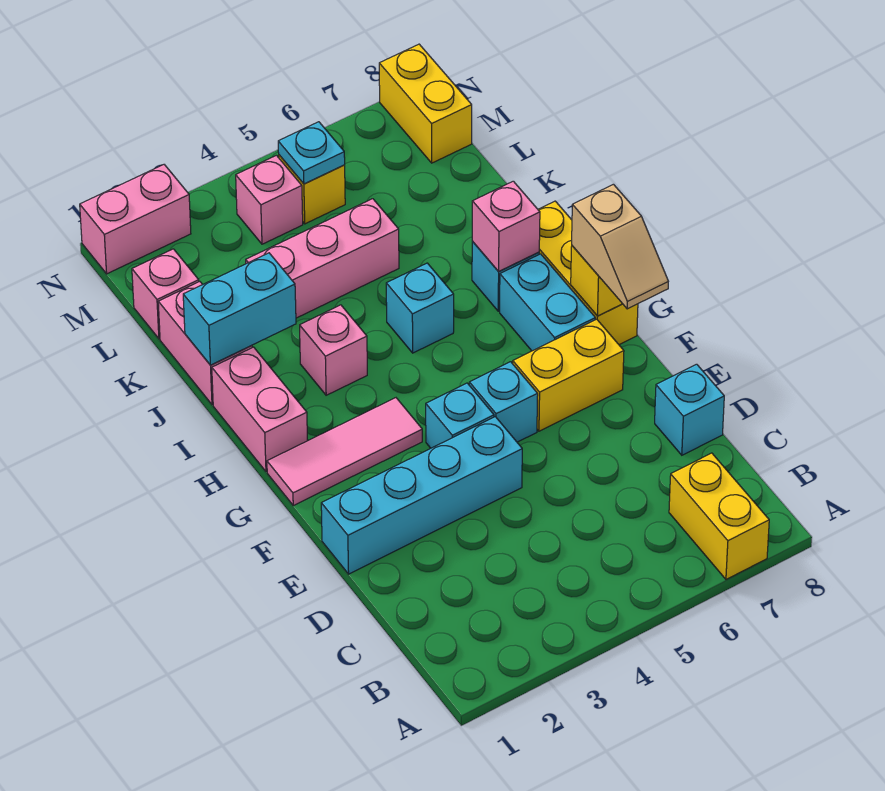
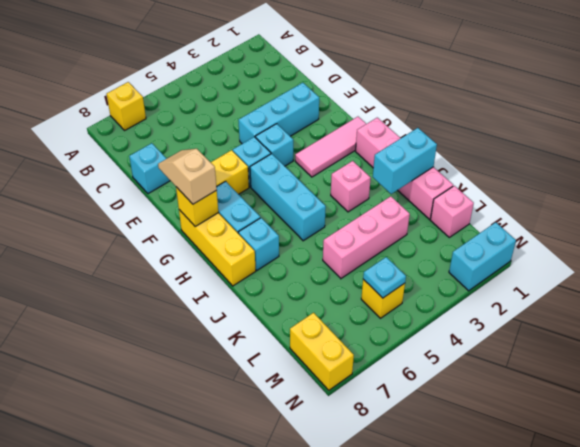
yellow brick A7:B7 level 1 -> yellow brick A7 level 1
cyan brick E1:E4 level 1 -> cyan brick E2:E4 level 1
cyan brick I5 level 1 -> cyan brick G5:I5 level 1
pink brick I7 level 2 -> none
pink brick M4 level 1 -> none
pink brick N1:N2 level 1 -> cyan brick N1:N2 level 1

